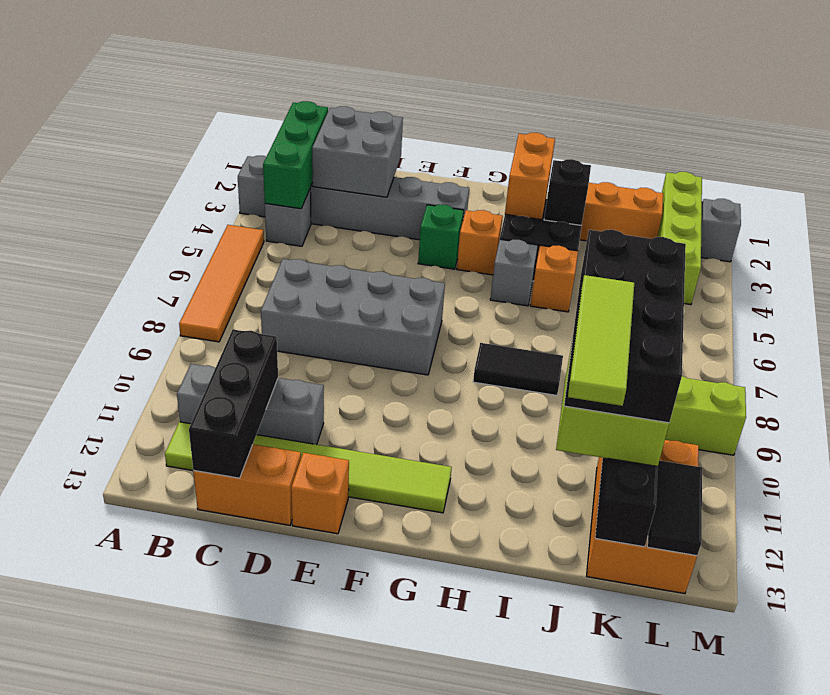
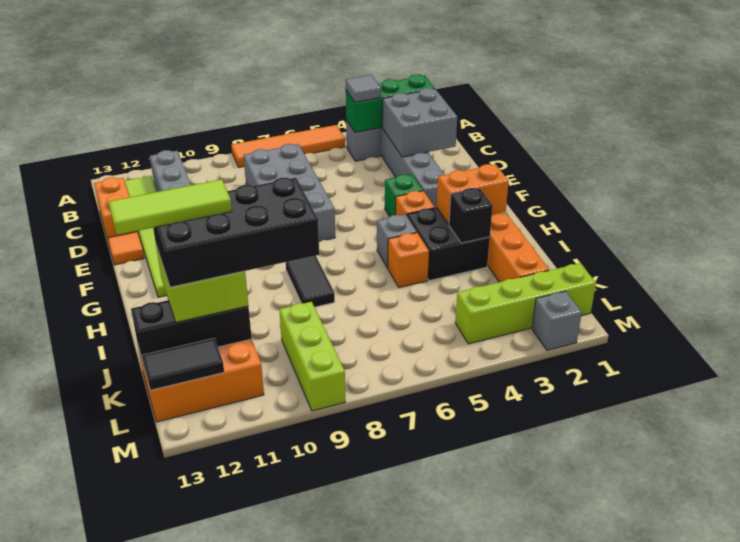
none -> grey tile B4 level 3
black brick C11:C13 level 2 -> none
orange brick E13 level 1 -> orange tile E13 level 1

